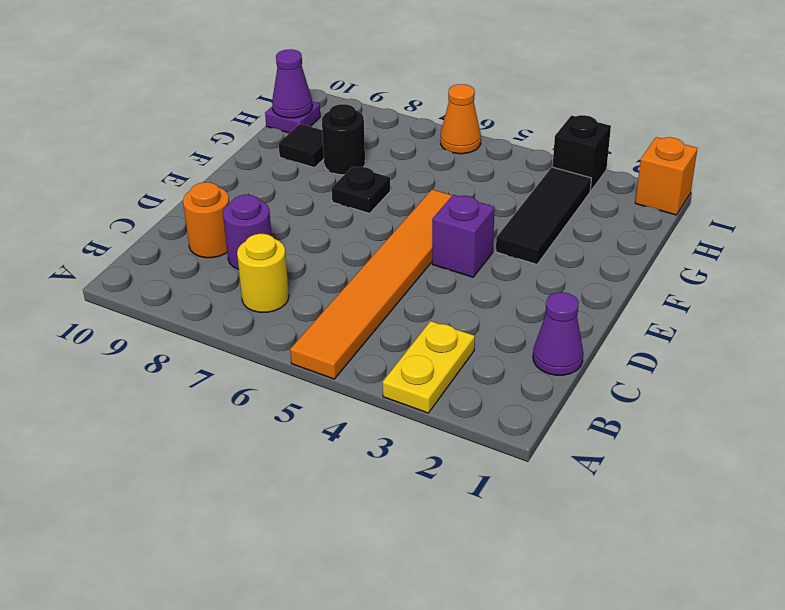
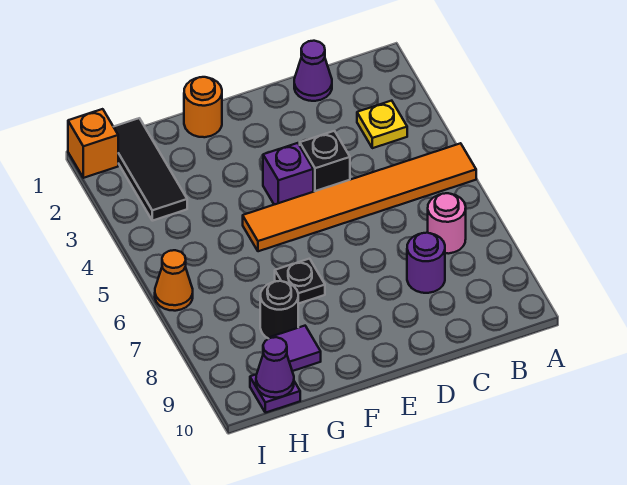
yellow plate A3:B3 level 1 -> yellow plate B3 level 1
yellow round brick B7 level 1 -> pink round brick B7 level 1
orange round brick C9 level 1 -> orange round brick F1 level 1
black tile F3:H3 level 1 -> black tile H1:H3 level 1
black tile G9 level 1 -> purple tile G9 level 1
black brick I3 level 1 -> black brick D4 level 1

